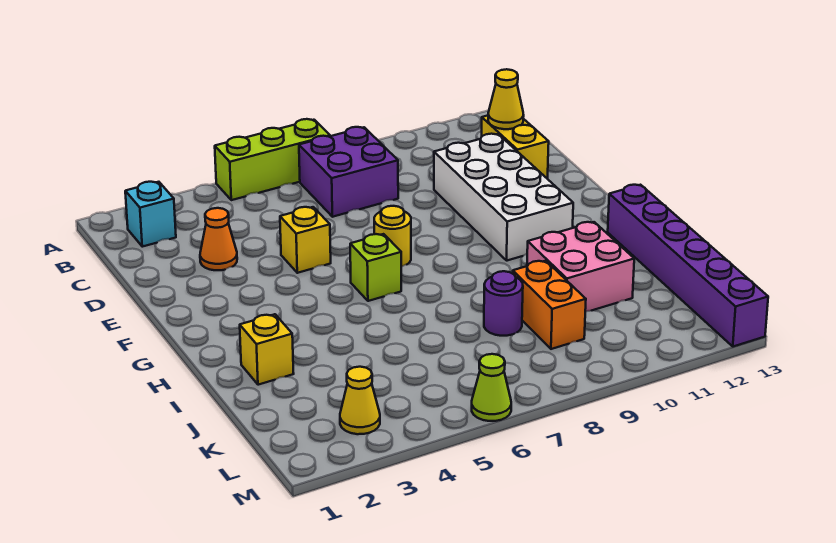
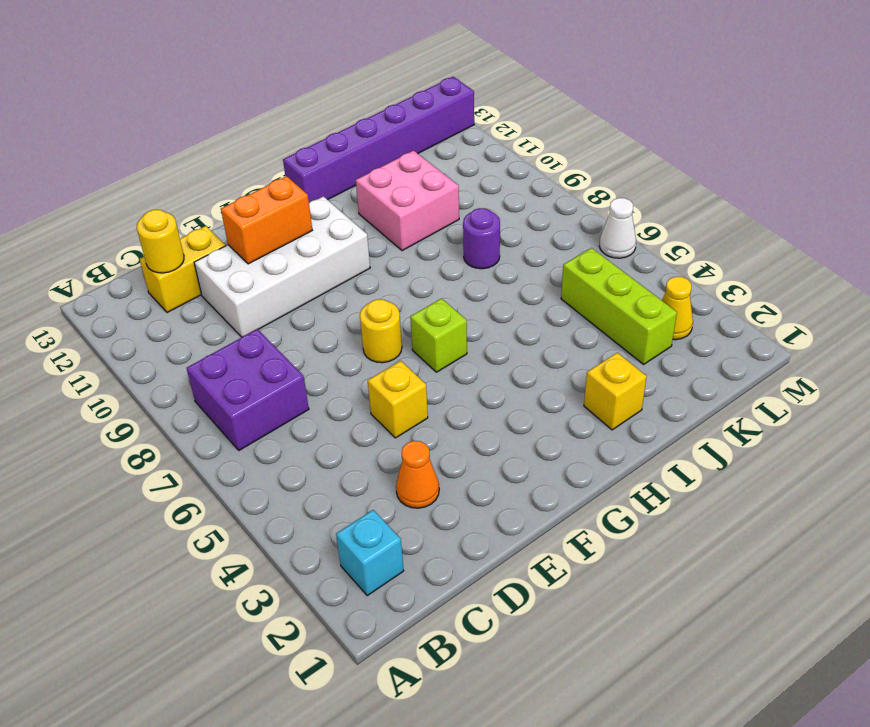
lime brick A5:A7 level 1 -> lime brick K3:K5 level 1
yellow cone C12 level 2 -> yellow round brick C12 level 2
orange brick J9:K9 level 1 -> orange brick E11:F11 level 2
lime cone M6 level 1 -> white cone M6 level 1

